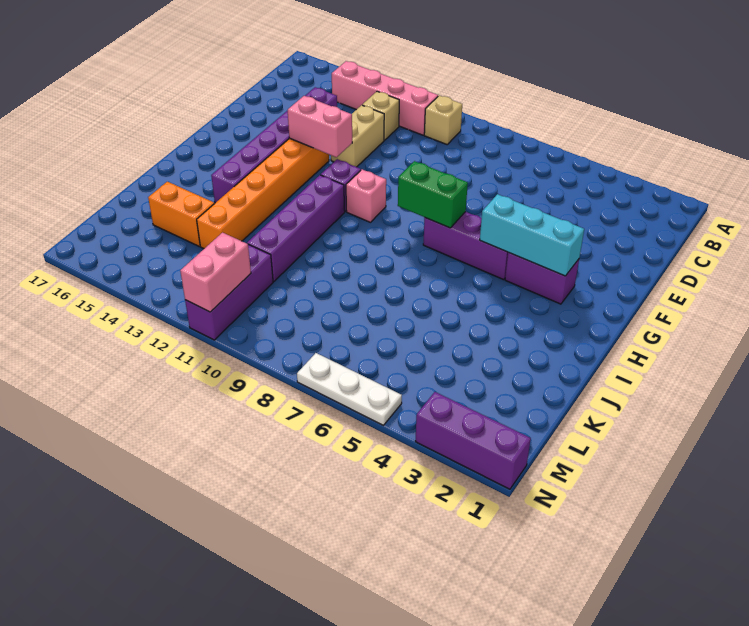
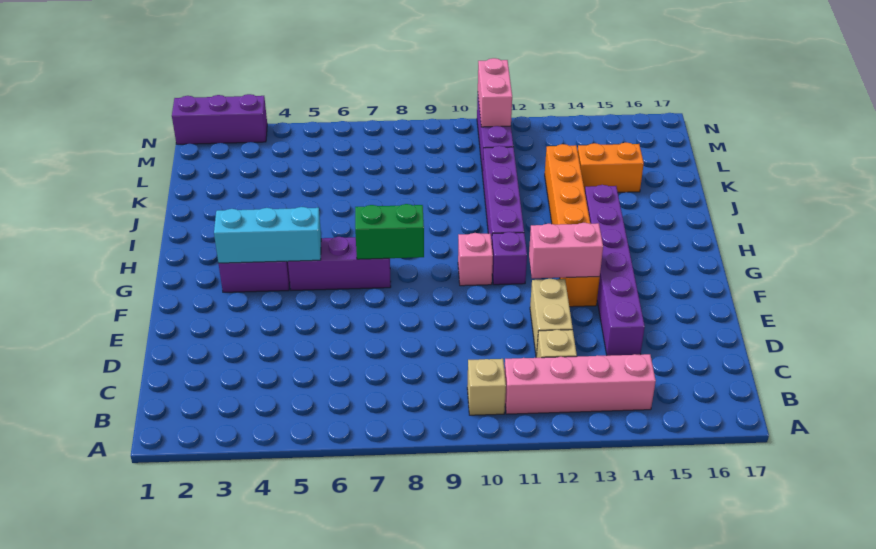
white plate N5:N7 level 1 -> none

